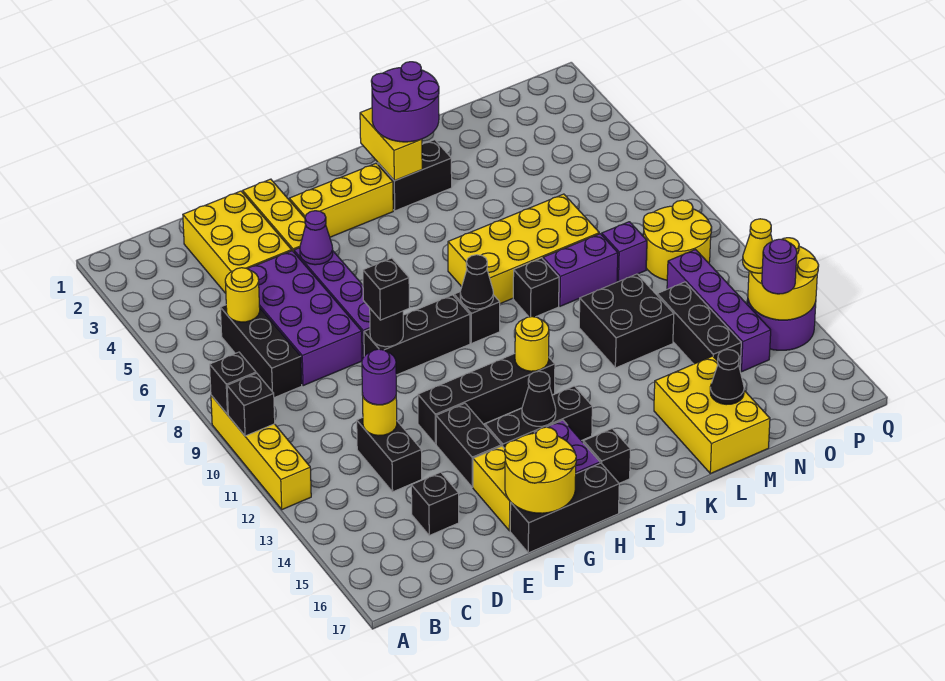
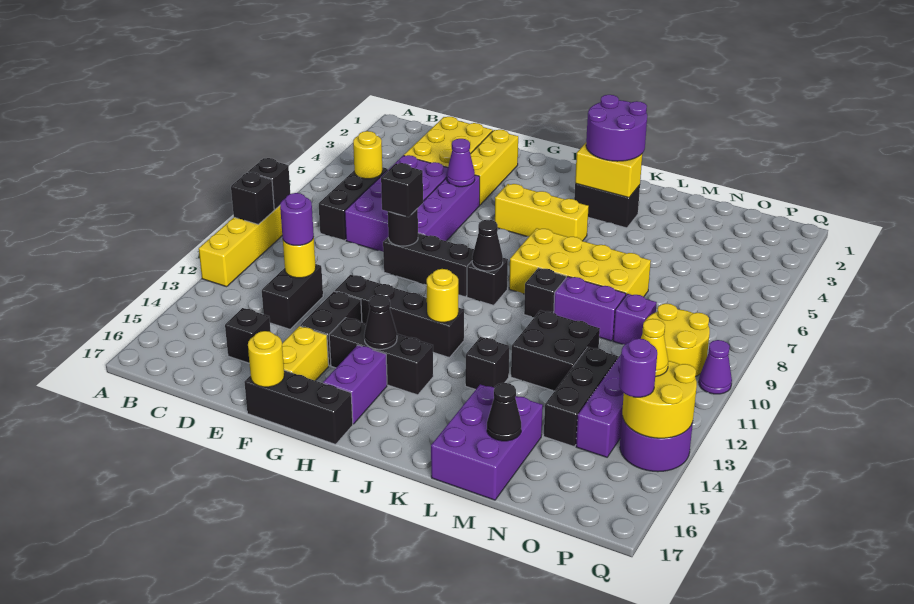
yellow round brick F16:G17 level 2 -> yellow round brick F17 level 2
yellow brick G3:I3 level 1 -> yellow brick H5:J5 level 1
black brick I16 level 1 -> black brick K13 level 1
yellow brick J2:J3 level 2 -> yellow brick J3:K3 level 2
yellow brick L15:M17 level 1 -> purple brick L15:M17 level 1
none -> purple cone Q10 level 1

